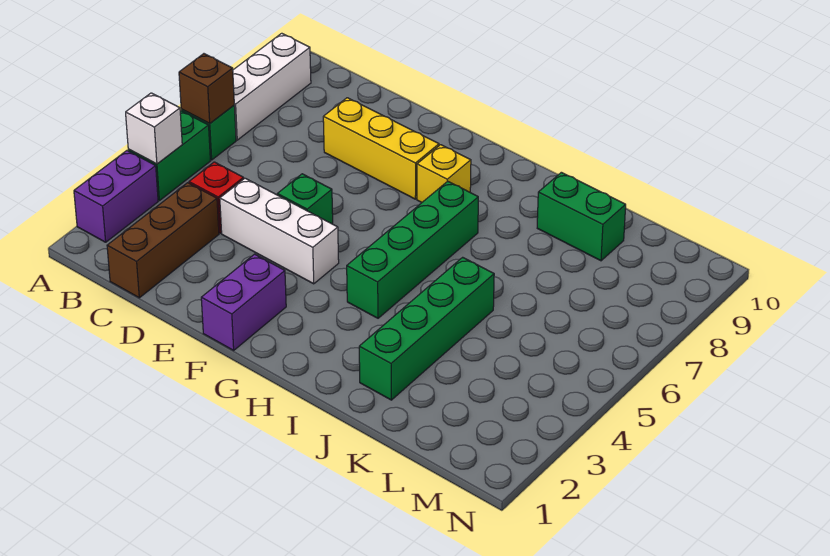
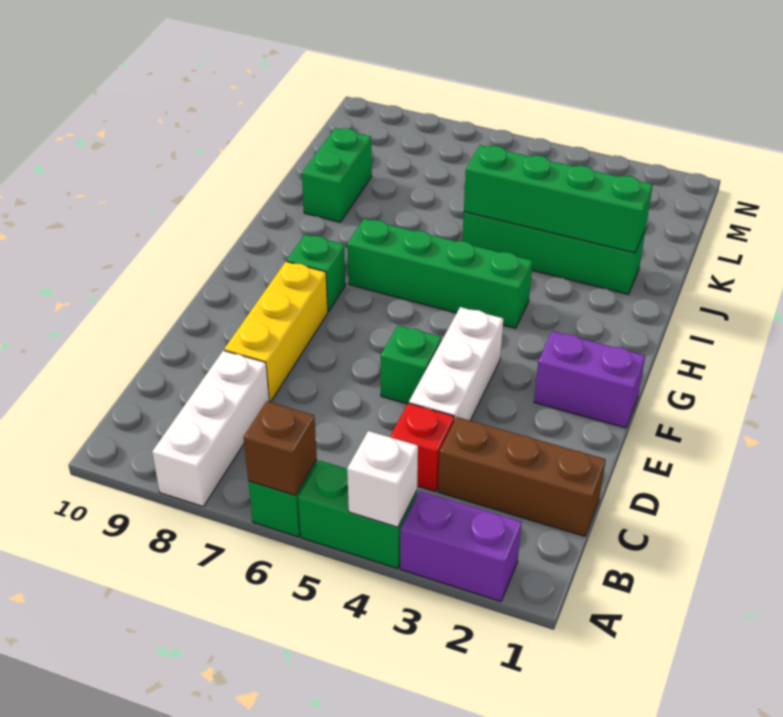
white brick A7:A9 level 1 -> white brick A8:C8 level 1
yellow brick G8 level 1 -> green brick G8 level 1
none -> green brick J2:J5 level 2

